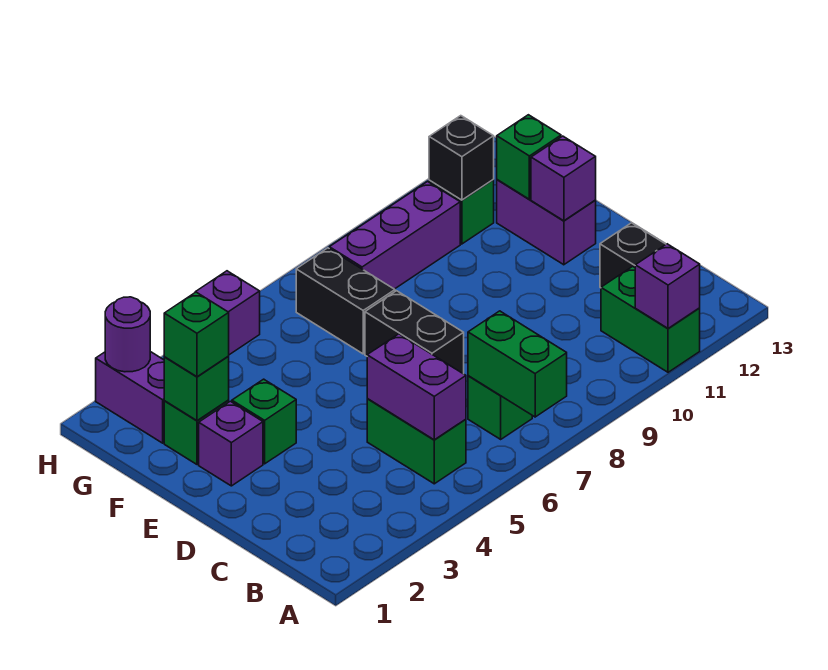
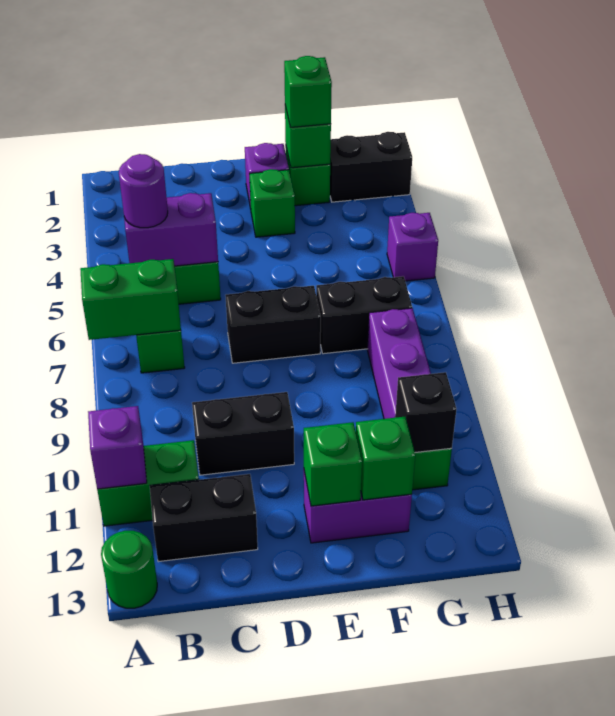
none -> green round brick A13 level 1
none -> black brick C10:D10 level 1
purple brick E12 level 2 -> green brick E12 level 2
purple brick G2:H2 level 1 -> black brick G2:H2 level 1
purple round brick H2 level 2 -> purple round brick B5 level 3

